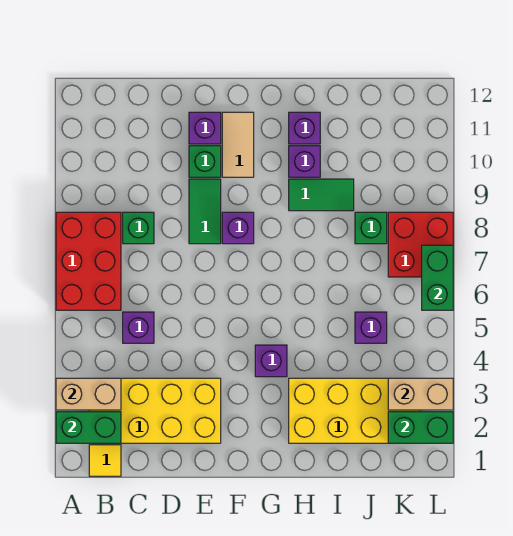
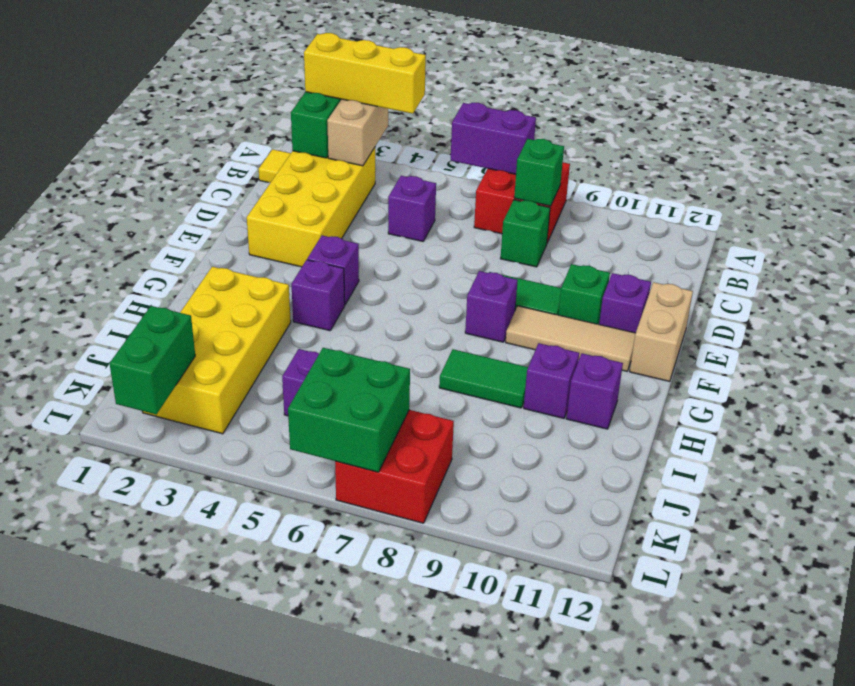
none -> yellow brick A2:A4 level 3
red brick A6:B8 level 1 -> red brick A7:B8 level 1
none -> purple brick A6:A7 level 2
none -> purple brick F4 level 1
tan tile F10:F11 level 1 -> tan tile F9:F11 level 1
green tile H9:I9 level 1 -> green tile H8:H9 level 1
green brick J8 level 1 -> green brick B8 level 2
tan brick K3:L3 level 2 -> tan brick E12:F12 level 1
green brick L6:L7 level 2 -> green brick K6:L7 level 2

